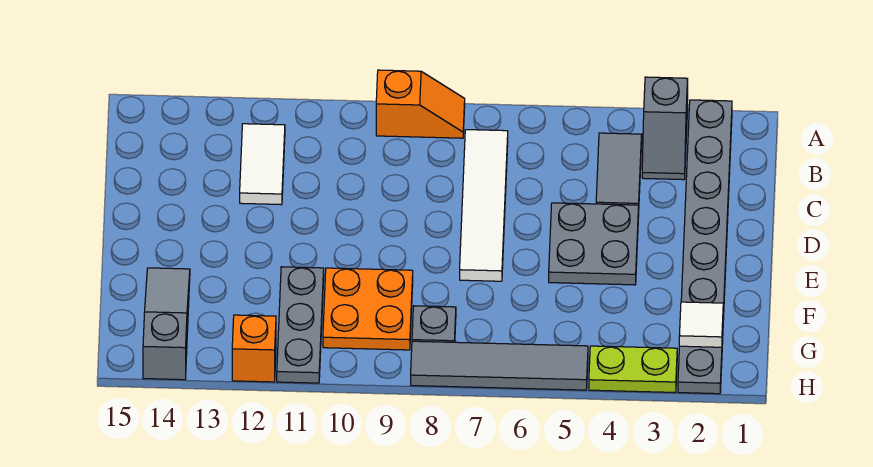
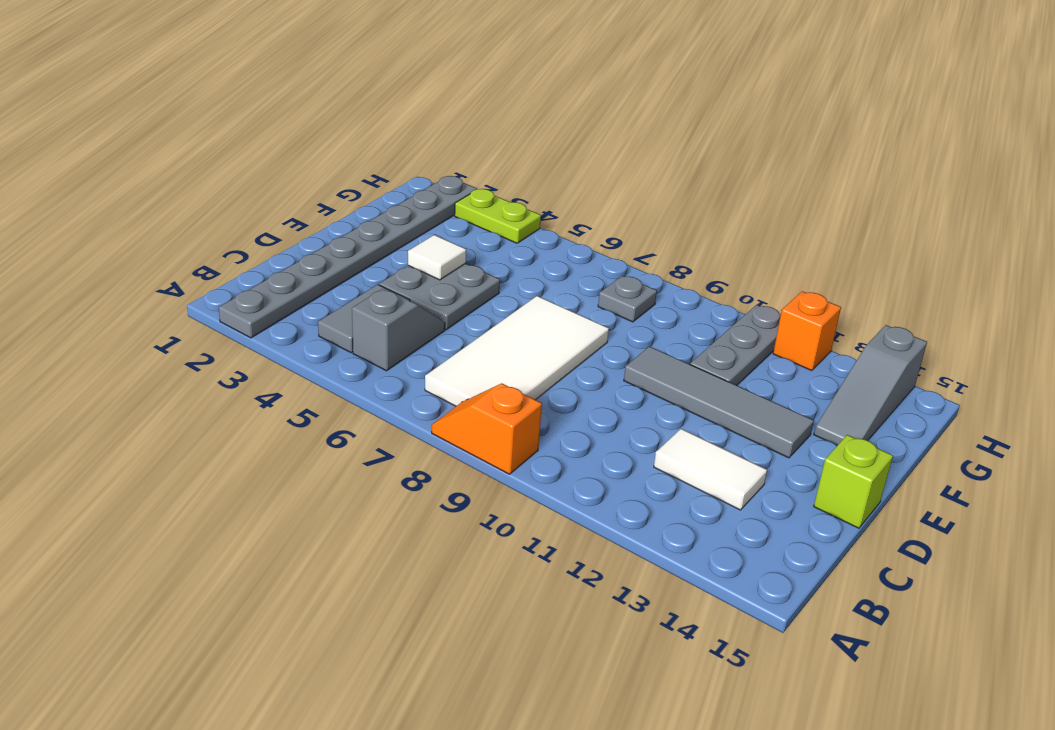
grey slope A3:B3 level 1 top A -> grey slope B5:C5 level 1 top B
white tile B7:E7 level 1 -> white tile B7:E8 level 1
white tile B12:C12 level 1 -> white tile C12:C13 level 1
none -> lime brick D15 level 1
orange plate F9:G10 level 1 -> none
white tile G2 level 2 -> white tile E4 level 2
grey tile H5:H8 level 1 -> grey tile E10:E13 level 1

